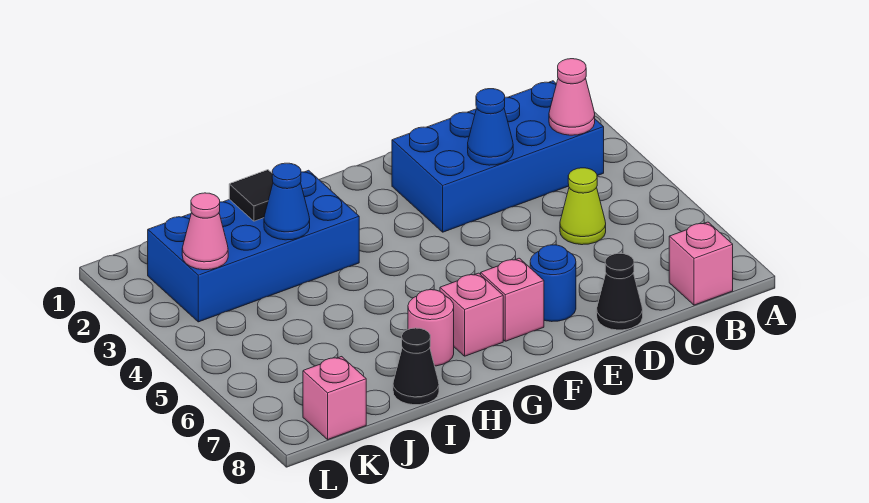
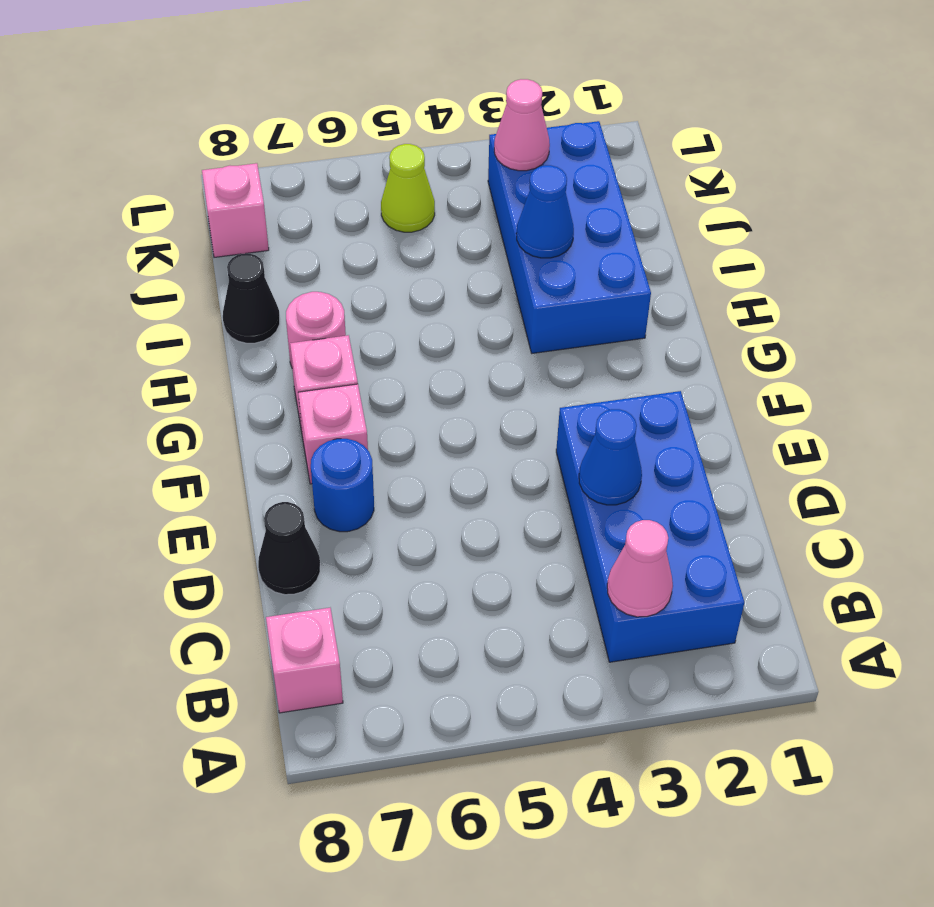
lime cone C5 level 1 -> lime cone K5 level 1
black tile I2 level 2 -> none

